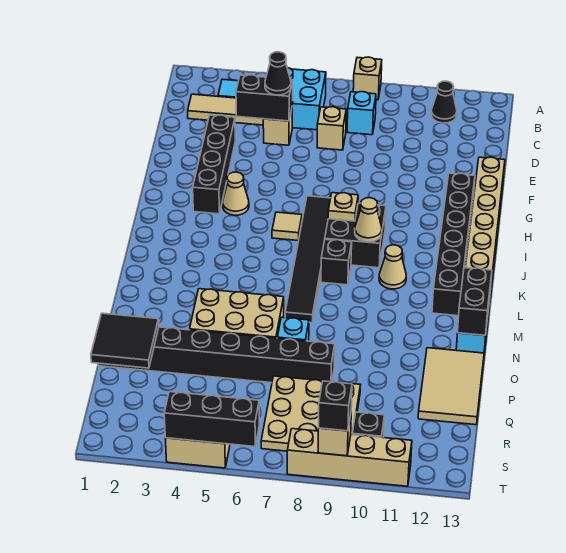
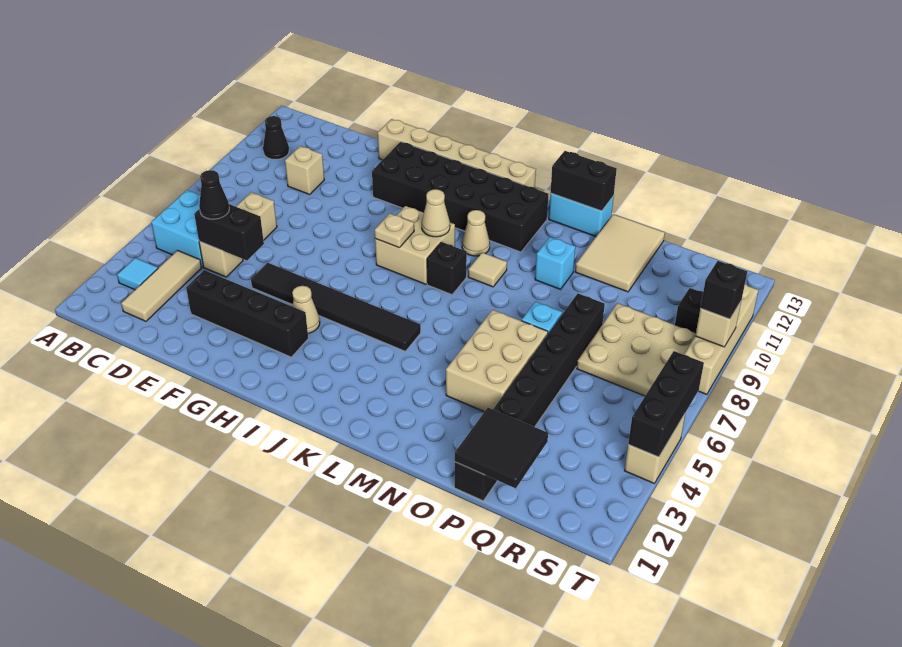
tan brick A8 level 1 -> tan brick D10 level 1
cyan brick C8 level 1 -> cyan brick N10 level 1
black brick D4:D5 level 2 -> black brick D5:E5 level 2
black brick G12:L12 level 1 -> black brick G11:L12 level 1
black tile H7:M7 level 1 -> black tile F5:K5 level 1
tan tile I6 level 1 -> tan tile L9 level 1
black brick I8:J9 level 1 -> tan brick I8:J9 level 1
tan tile O12:Q13 level 1 -> tan tile O11:P13 level 1

